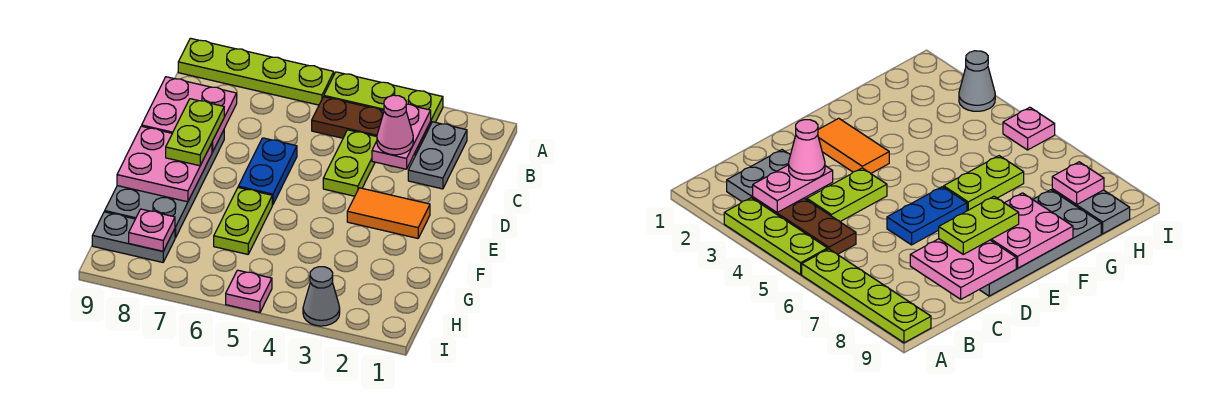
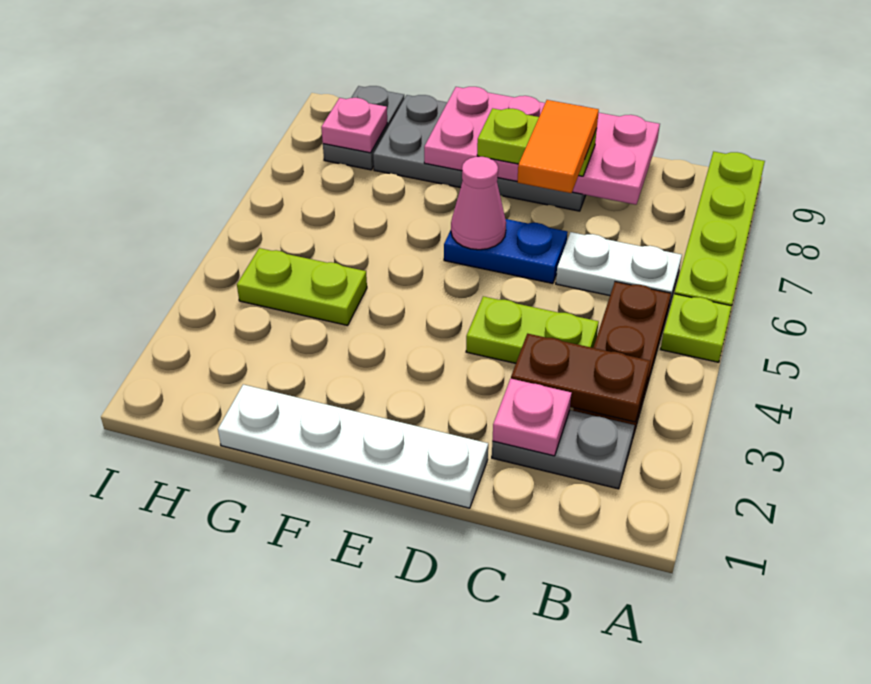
lime plate A3:A5 level 1 -> lime plate A5 level 1
pink plate B3:C3 level 2 -> brown plate B3:C3 level 2
none -> white plate B6:C6 level 1
pink cone C3 level 3 -> pink cone E6 level 2
none -> white plate D1:G1 level 1
orange tile E2:E3 level 1 -> orange tile D7:D8 level 4
lime plate F6:G6 level 1 -> lime plate G4:H4 level 1
grey cone I3 level 1 -> none
pink plate I5 level 1 -> pink plate C2 level 2

